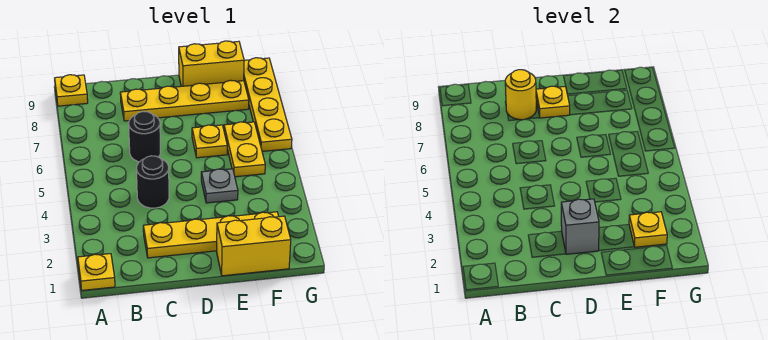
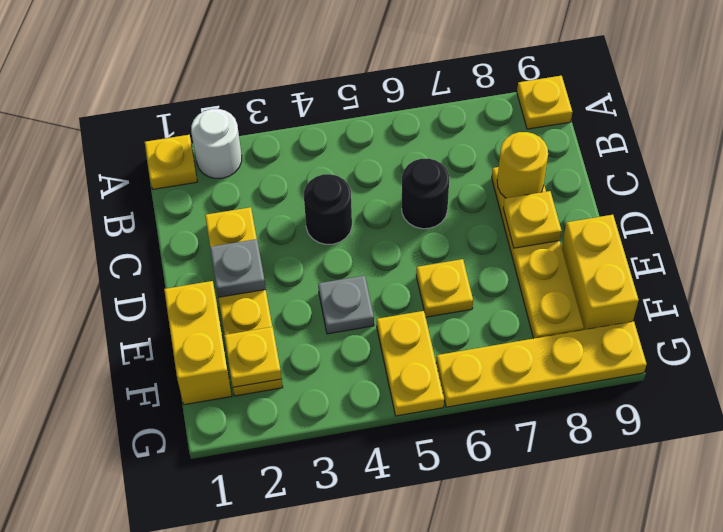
none -> white round brick A2 level 1
grey brick D2 level 2 -> grey plate D2 level 2
yellow plate F5:F6 level 1 -> yellow plate F5:G5 level 1

